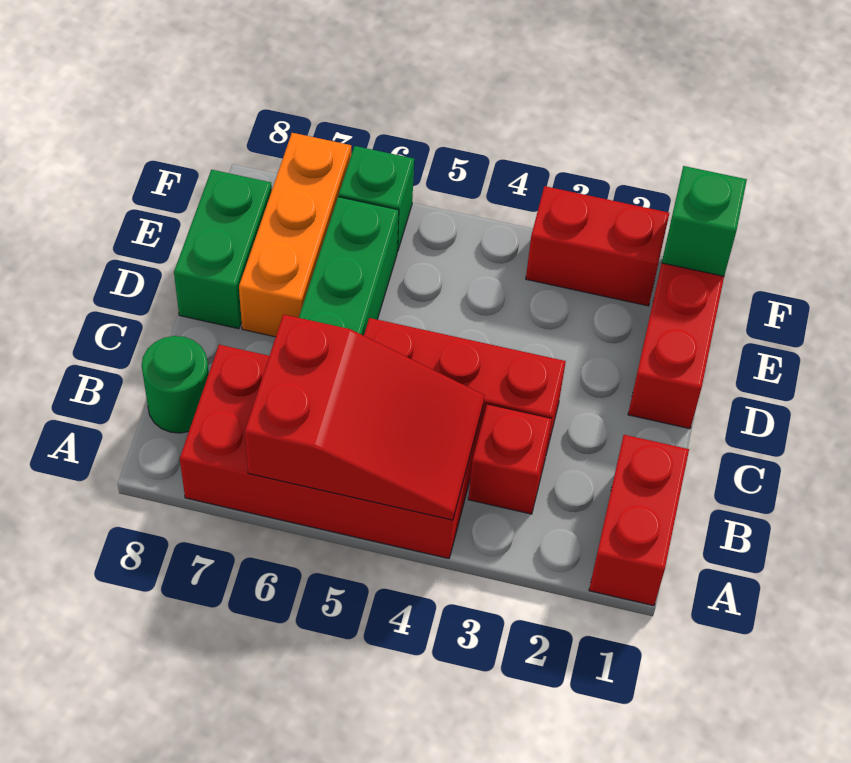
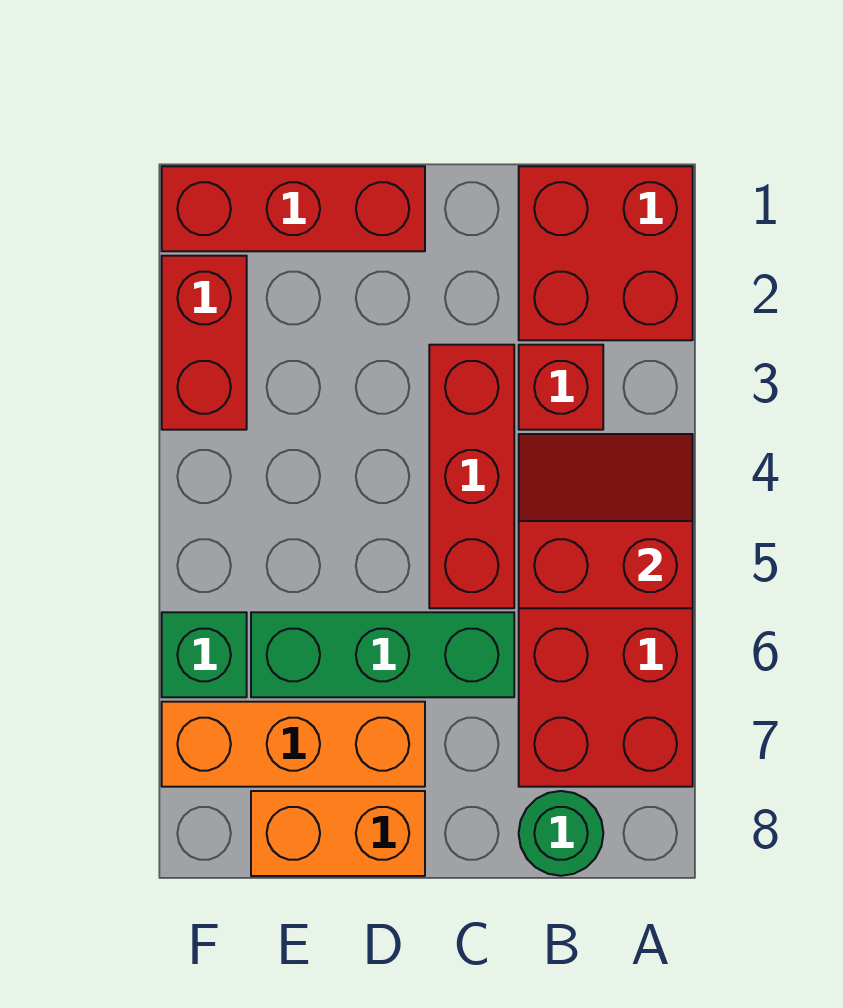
red brick A1:B1 level 1 -> red brick A1:B2 level 1
red slope A4:B6 level 2 top 6 -> red slope A4:B5 level 2 top 5
green brick D8:E8 level 1 -> orange brick D8:E8 level 1
green brick F1 level 2 -> none

